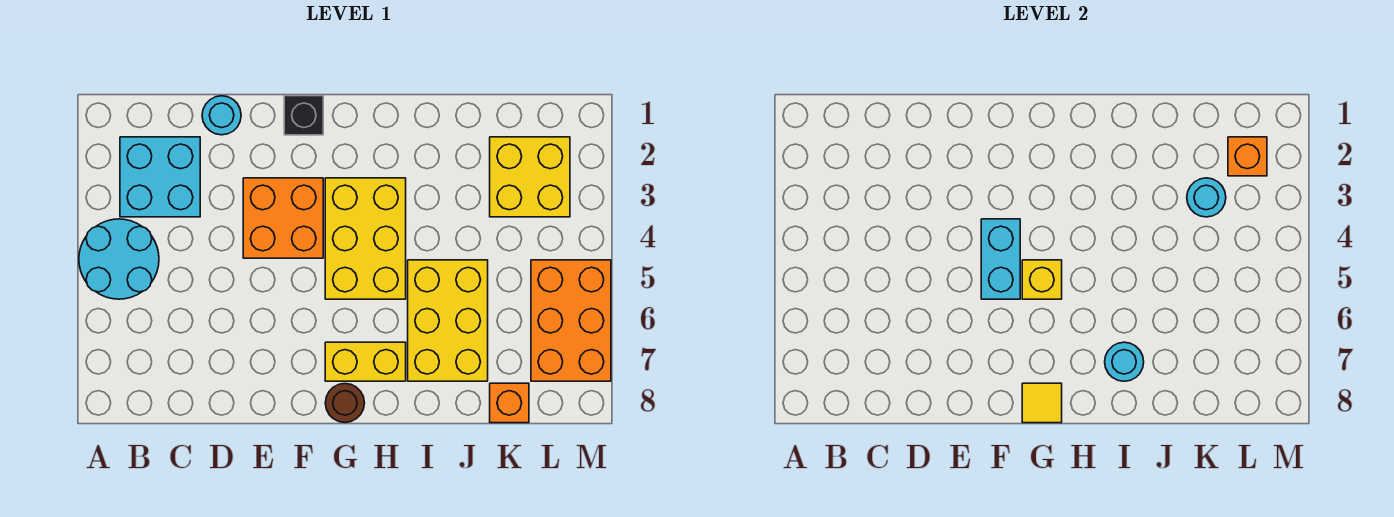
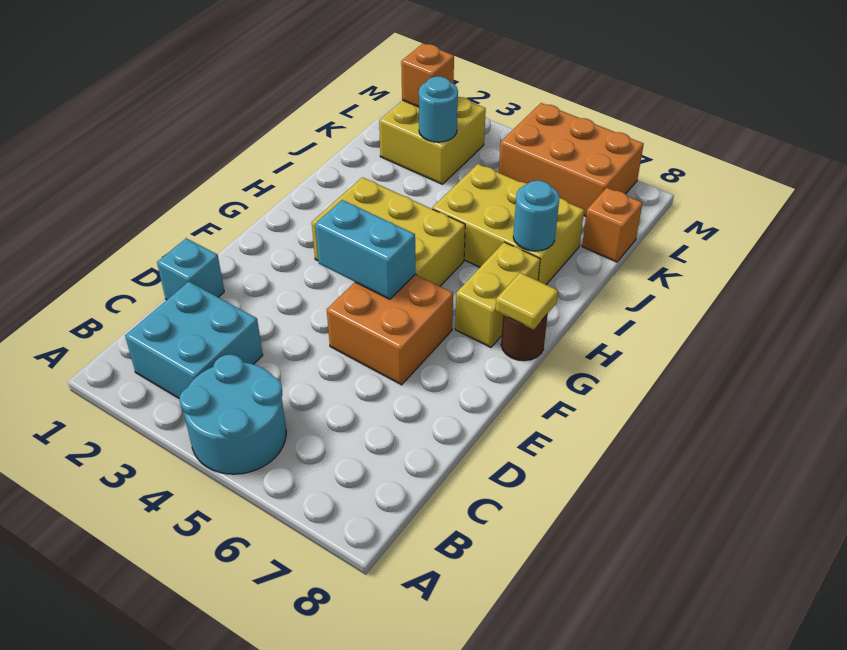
cyan round brick D1 level 1 -> cyan brick D1 level 1
orange brick E3:F4 level 1 -> orange brick E5:F6 level 1
black brick F1 level 1 -> none
yellow brick G5 level 2 -> none

